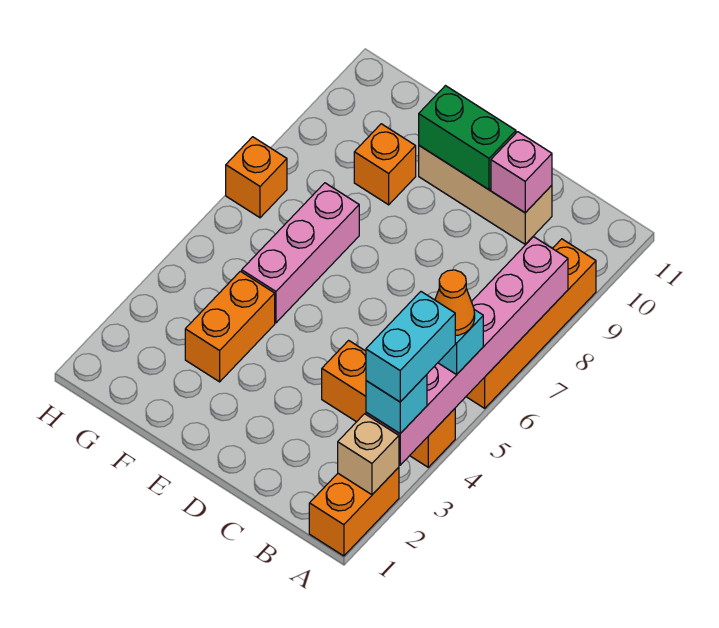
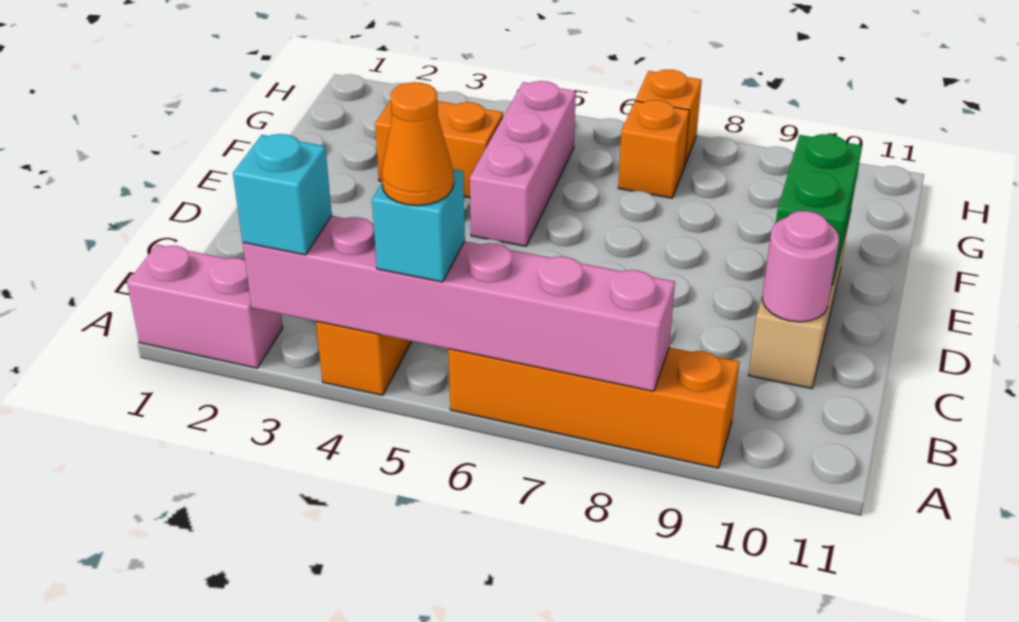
orange brick A1:A2 level 1 -> pink brick A1:A2 level 1
tan brick A2 level 2 -> none
cyan brick A3:A4 level 4 -> none
pink brick C10 level 2 -> pink round brick C10 level 2
pink brick F5:F7 level 1 -> pink brick E5:G5 level 1
orange brick F9 level 1 -> orange brick G7 level 1

